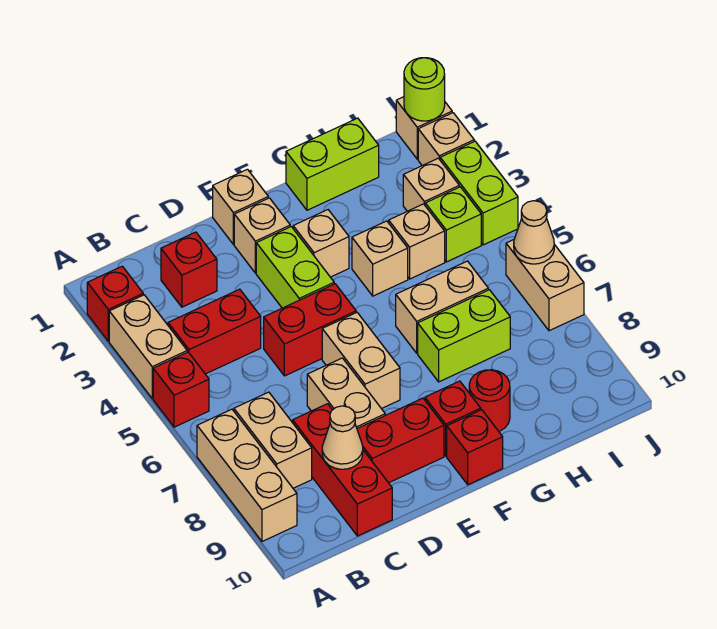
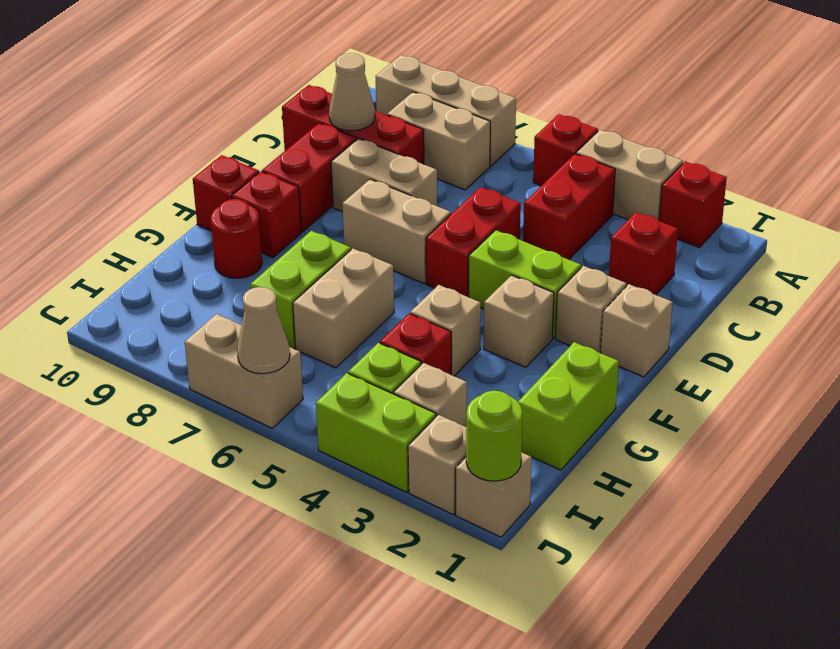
tan brick H4 level 1 -> red brick H4 level 1

